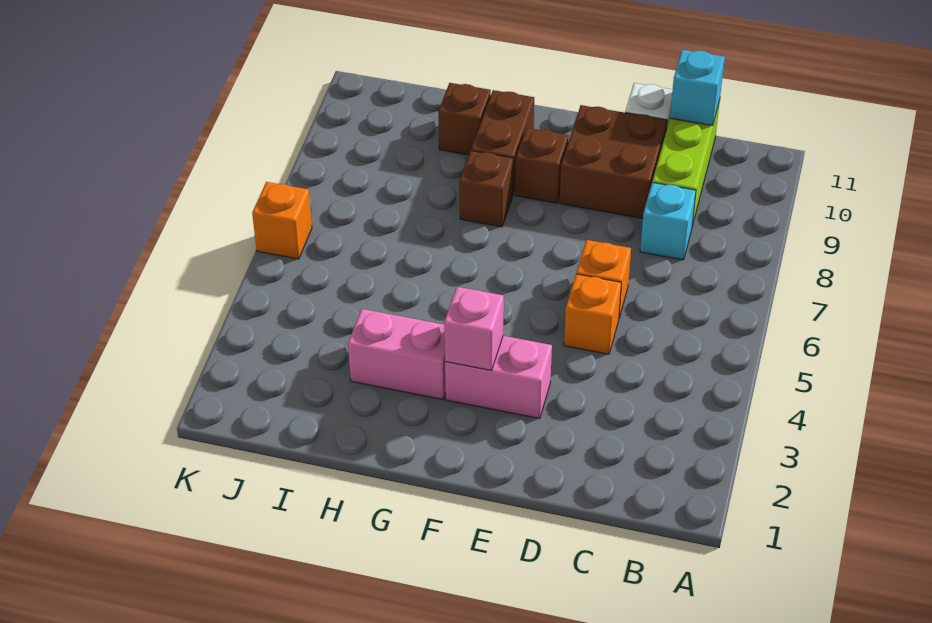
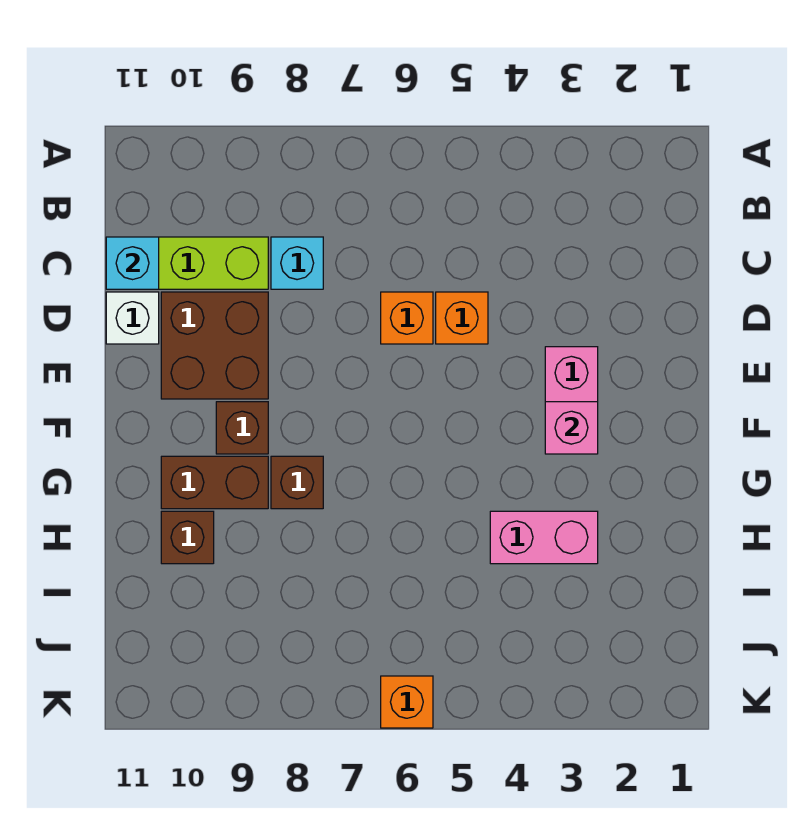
pink brick G3:H3 level 1 -> pink brick H3:H4 level 1

